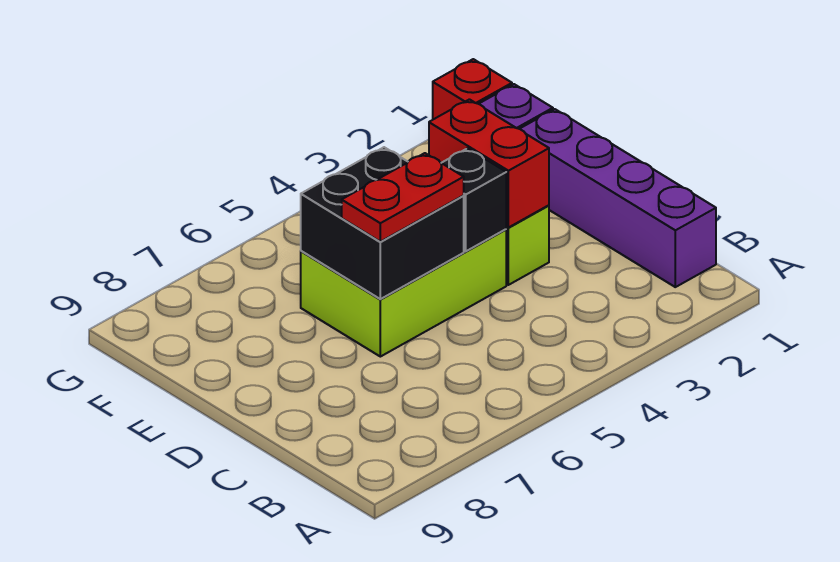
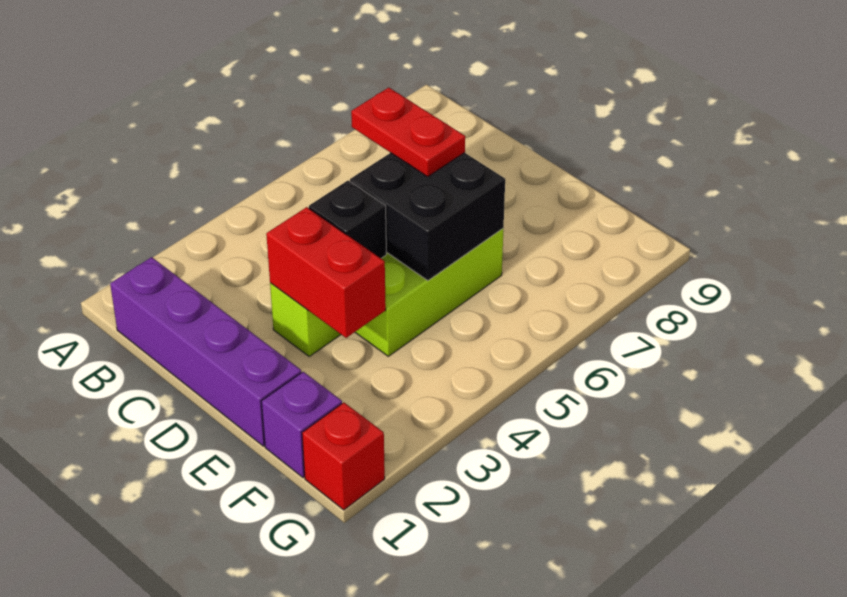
red plate D5:D6 level 3 -> red plate C6:D6 level 3

